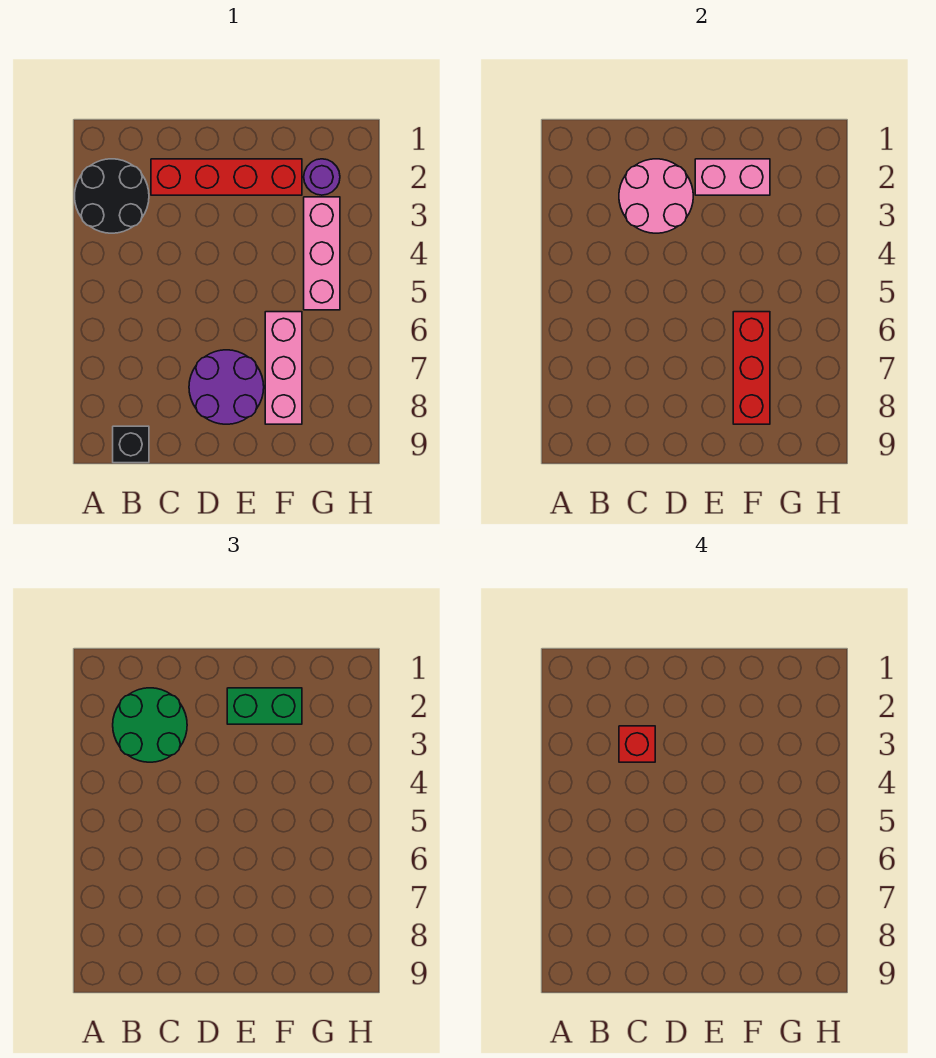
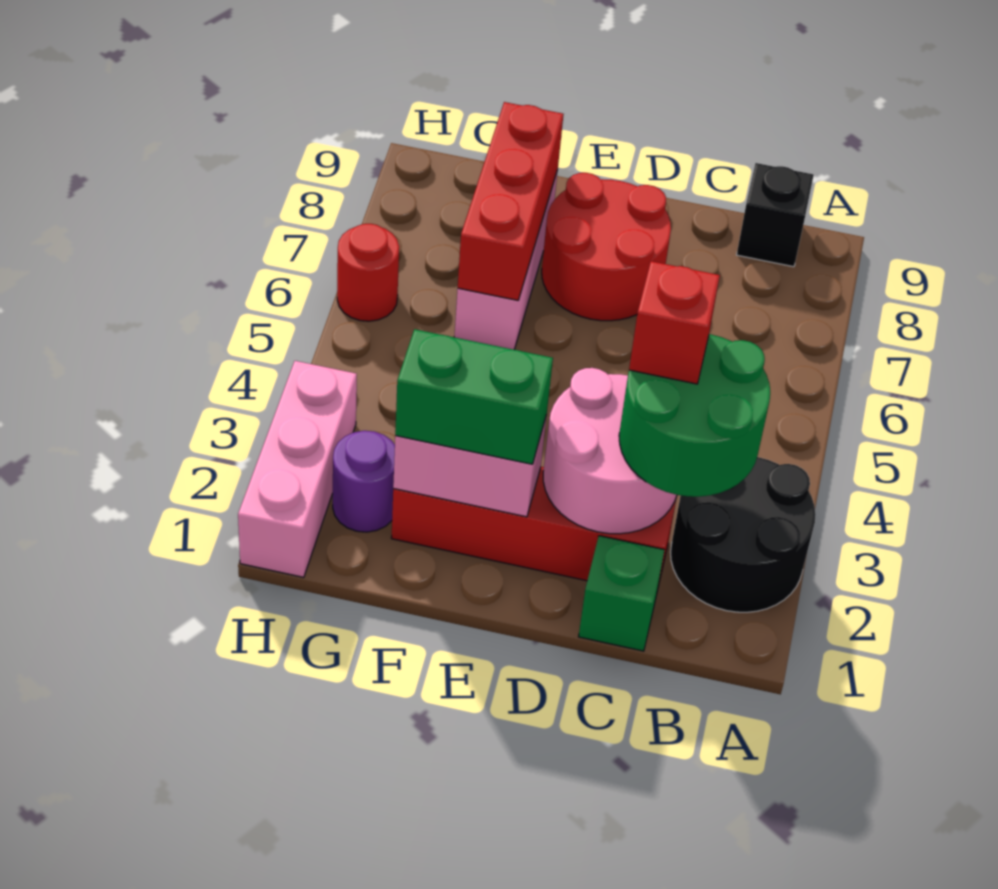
none -> green brick C1 level 1
purple round brick D7:E8 level 1 -> red round brick D7:E8 level 1
pink brick G3:G5 level 1 -> pink brick H1:H3 level 1
none -> red round brick H6 level 1

